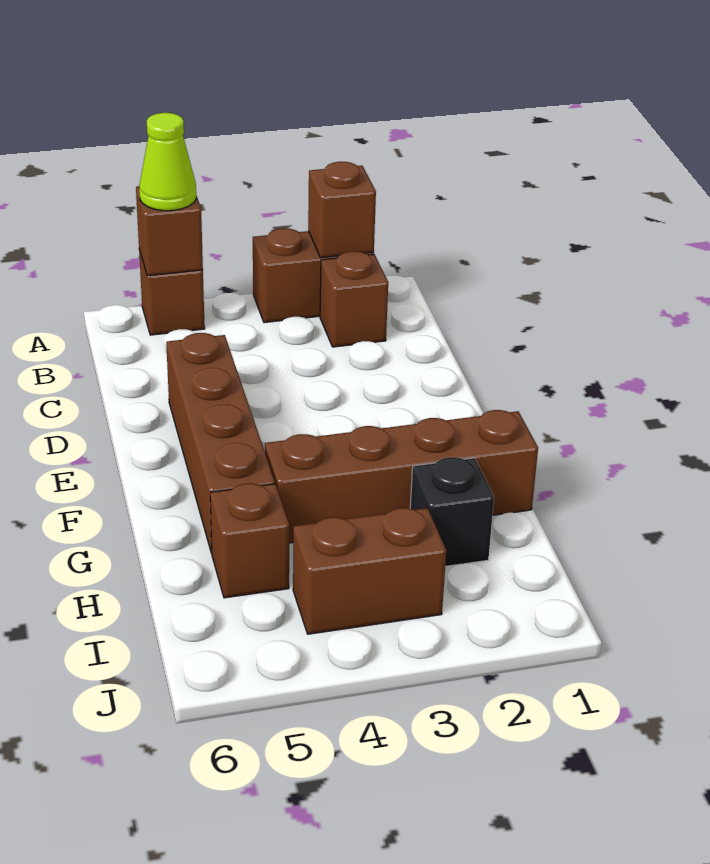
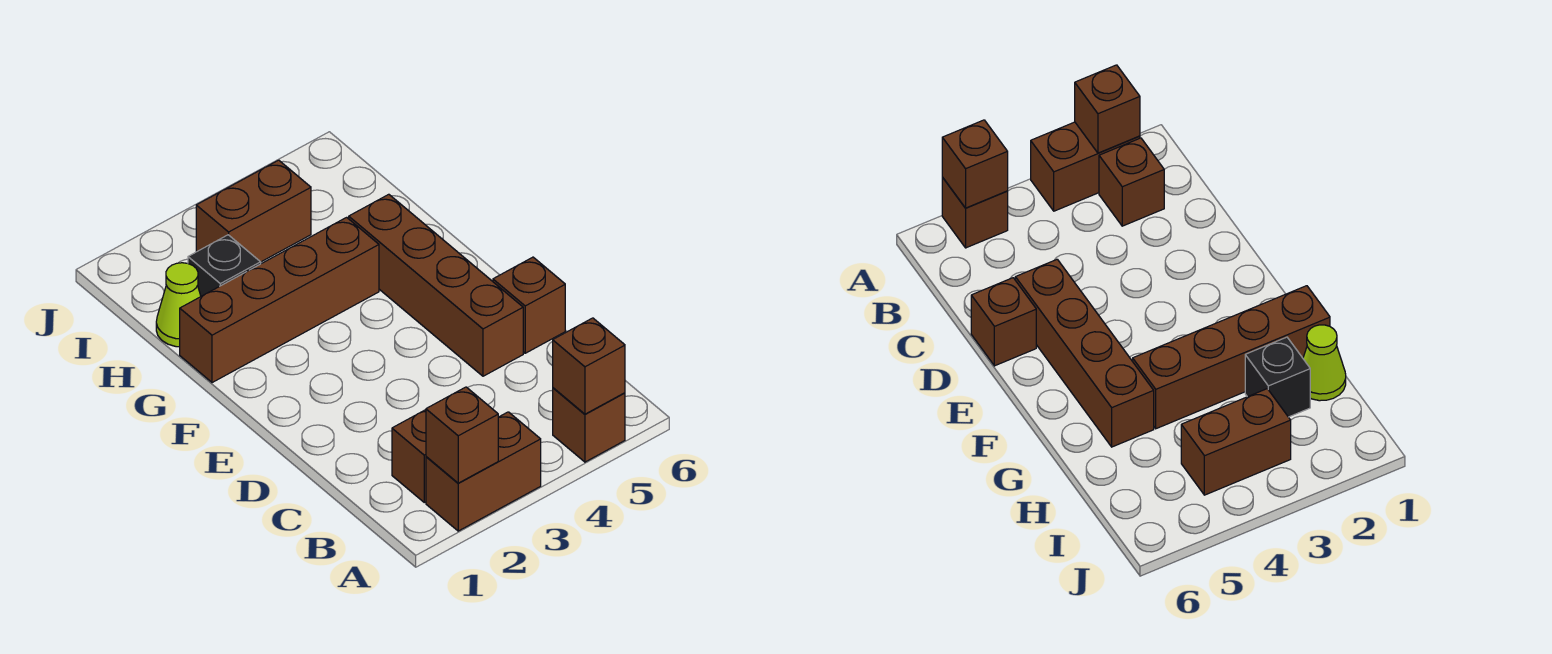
lime cone A5 level 3 -> lime cone H1 level 1
brown brick H5 level 1 -> brown brick D6 level 1

